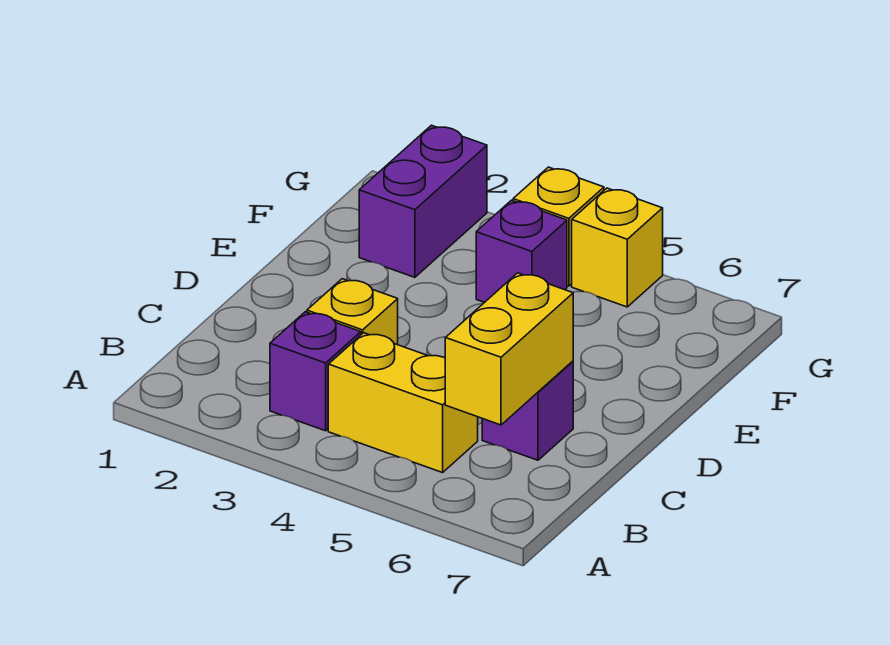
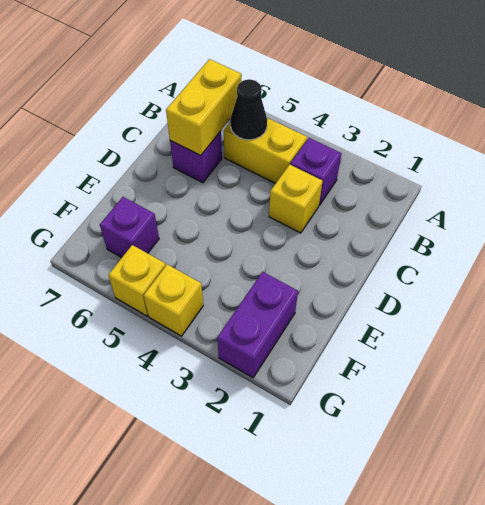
none -> black cone B5 level 2
purple brick F4 level 1 -> purple brick F6 level 1

